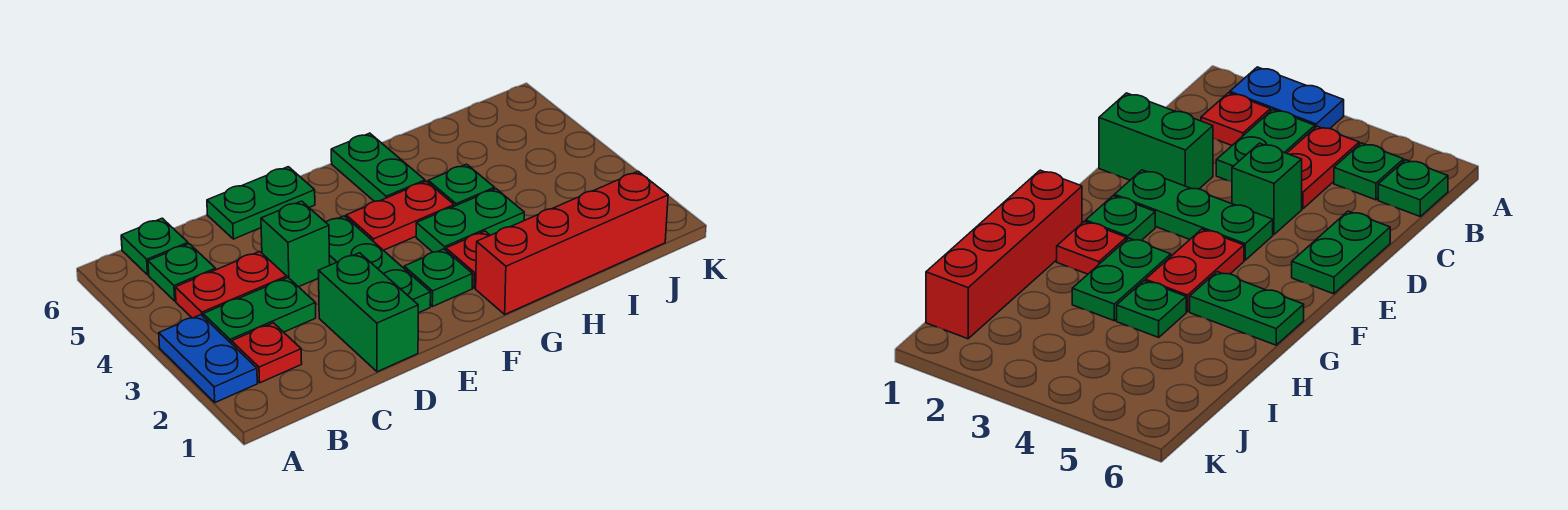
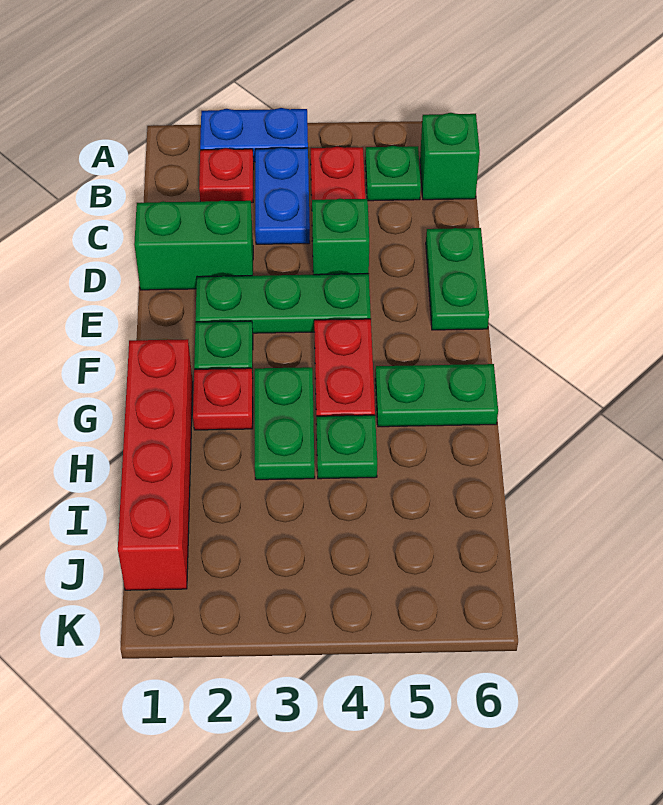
green plate B3:C3 level 1 -> blue plate B3:C3 level 1
green plate B6 level 1 -> green brick B6 level 1

